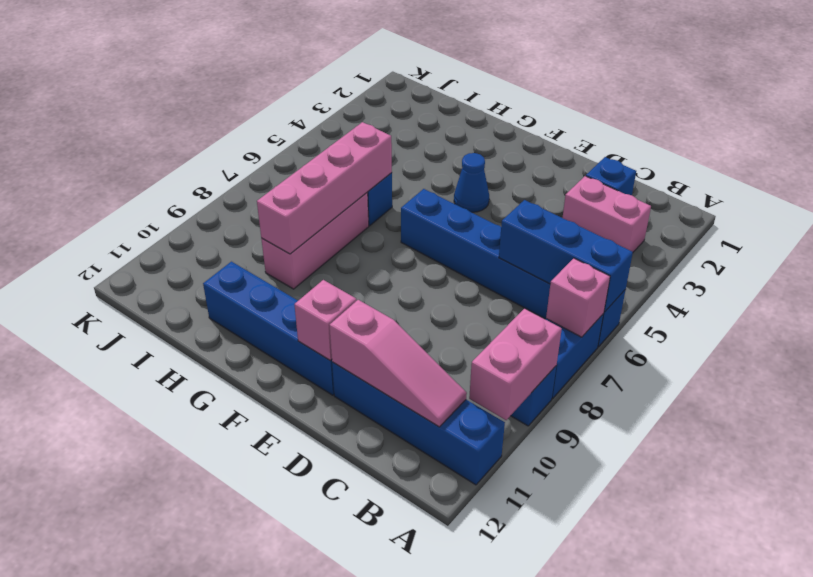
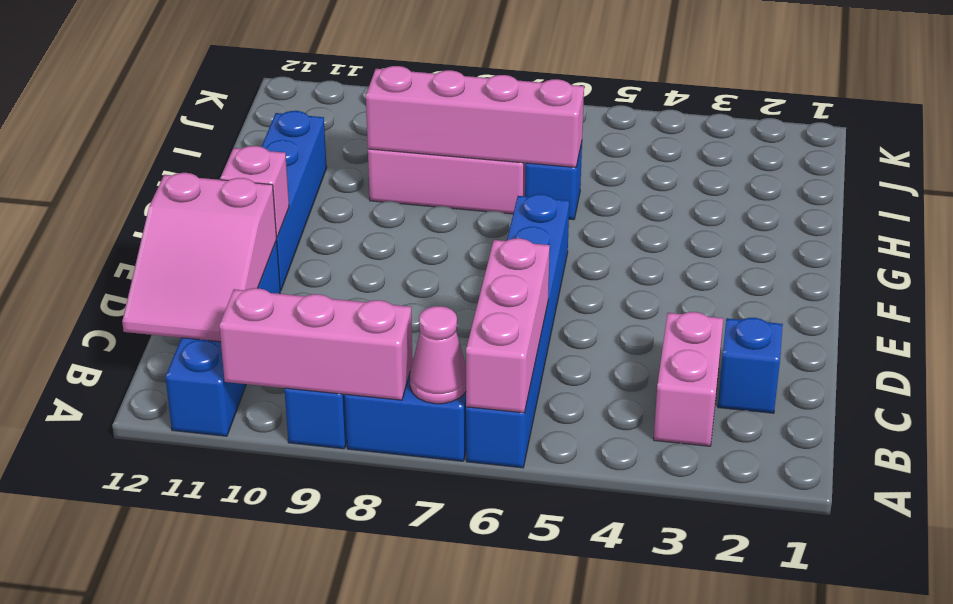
blue brick A6:C6 level 2 -> pink brick A6:C6 level 2
pink brick A7 level 2 -> pink cone A7 level 2
pink brick A9:A10 level 2 -> pink brick A8:A10 level 2
pink slope B11:D11 level 2 top D -> pink slope B11:D12 level 2 top D
blue cone F4 level 1 -> none

